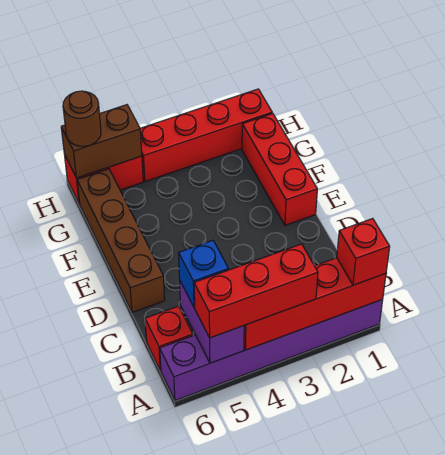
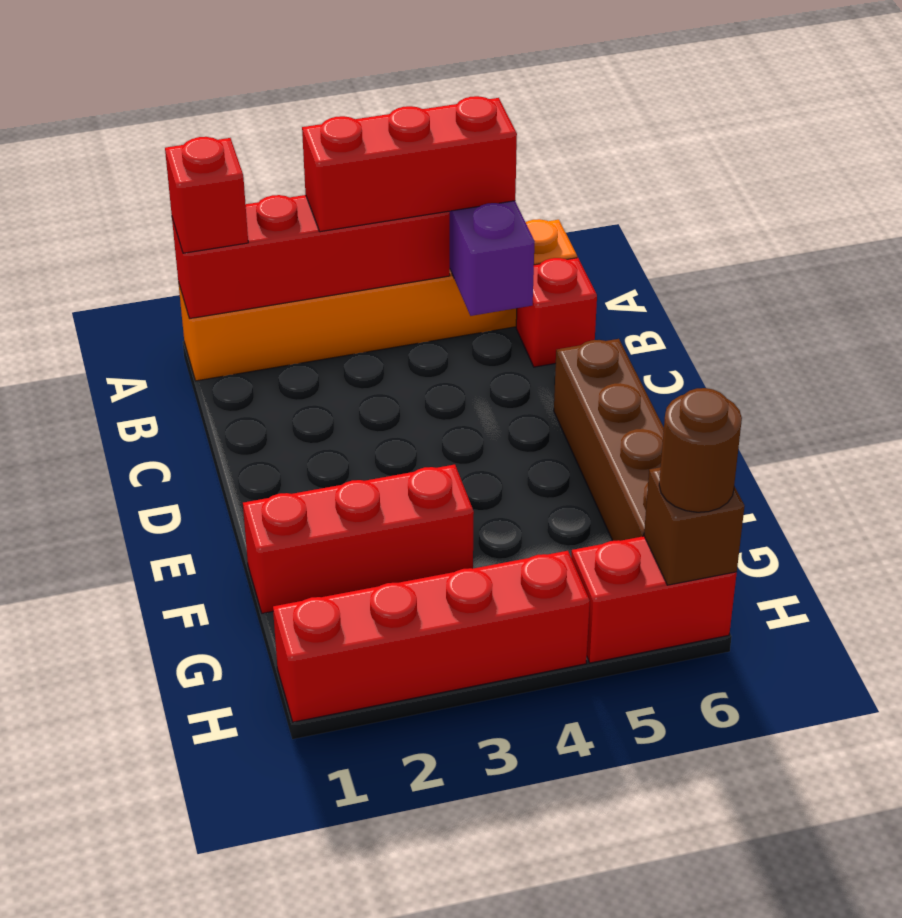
purple brick A1:A6 level 1 -> orange brick A1:A6 level 1
blue brick B5 level 3 -> none
red brick E1:G1 level 1 -> red brick F1:F3 level 1
brown brick H5:H6 level 2 -> brown brick H6 level 2

